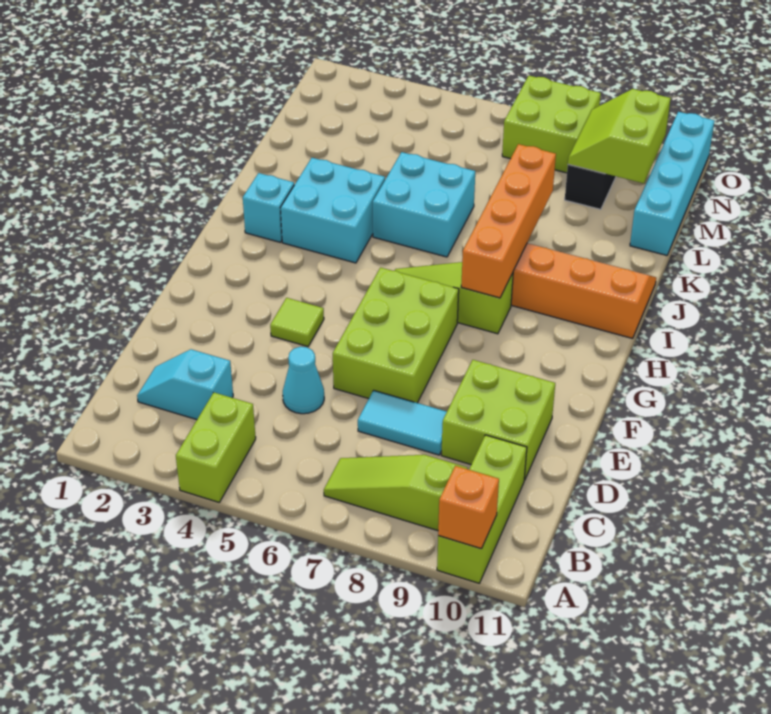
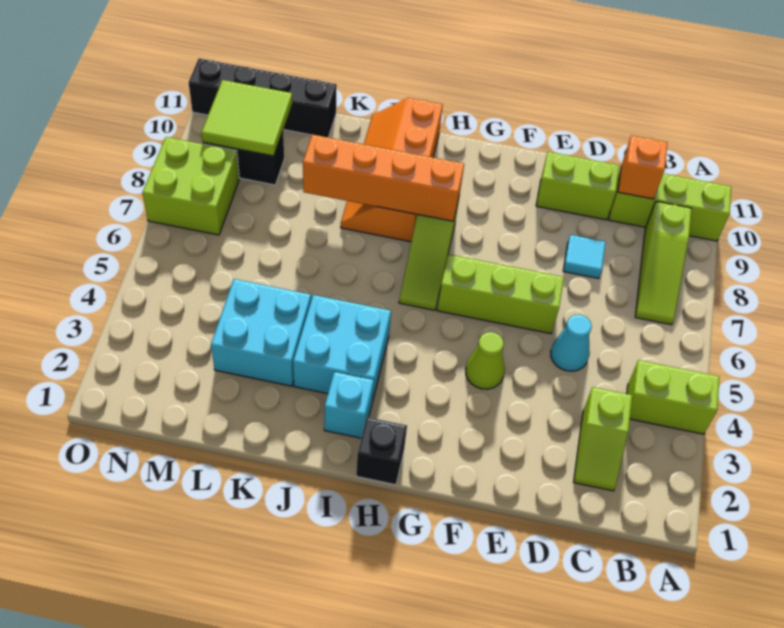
orange brick A10 level 2 -> orange brick C10 level 2
cyan slope C2:C3 level 1 top 3 -> lime slope C2:C3 level 1 top 3
cyan tile D7:D8 level 1 -> cyan tile D8 level 1
lime brick D9:E10 level 1 -> lime brick D10:E10 level 1
lime brick E6:G7 level 1 -> lime brick E6:G6 level 1
lime tile F4 level 1 -> lime cone F4 level 1
none -> black brick H1 level 1
cyan brick J5:K6 level 1 -> cyan brick K3:L4 level 1
cyan brick L11:O11 level 1 -> black brick L11:O11 level 1
lime slope M9:N10 level 2 top 10 -> lime tile M9:N10 level 2

